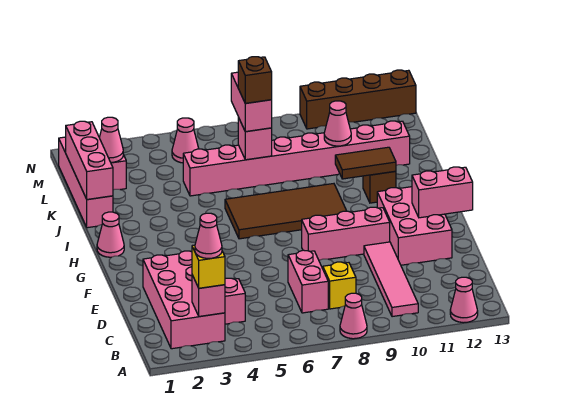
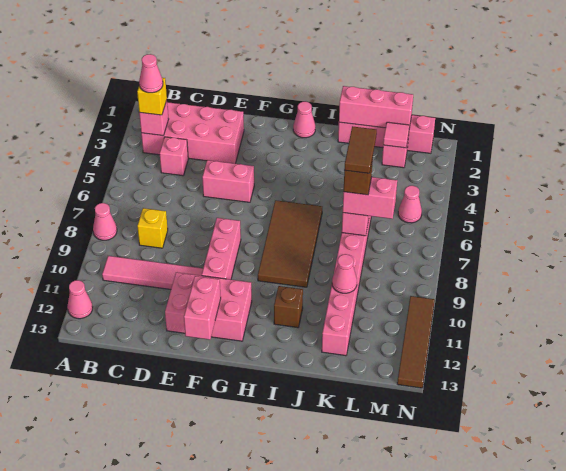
pink brick C7:D7 level 1 -> pink brick E5:F5 level 1
brown tile I10:I11 level 2 -> brown tile K6:K7 level 5
pink cone L2 level 2 -> pink tile L2 level 2
brown brick N10:N13 level 1 -> brown tile N10:N13 level 1

